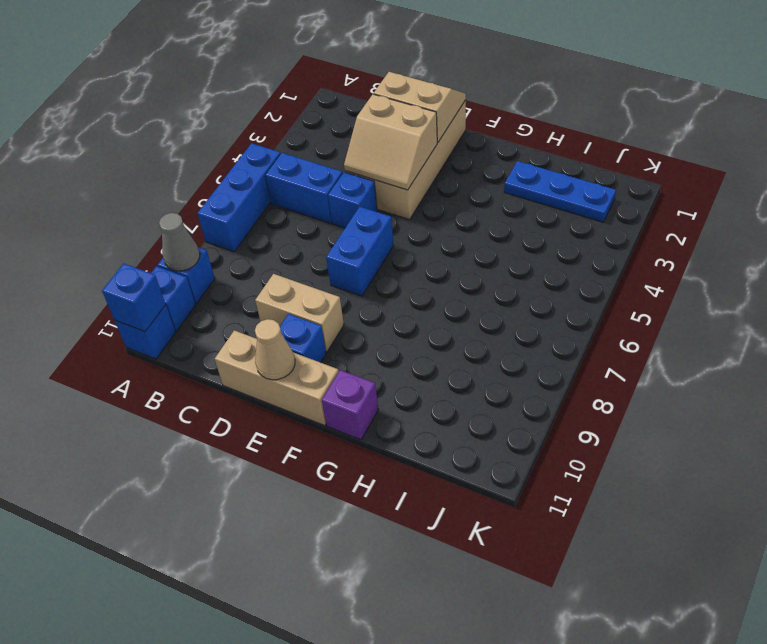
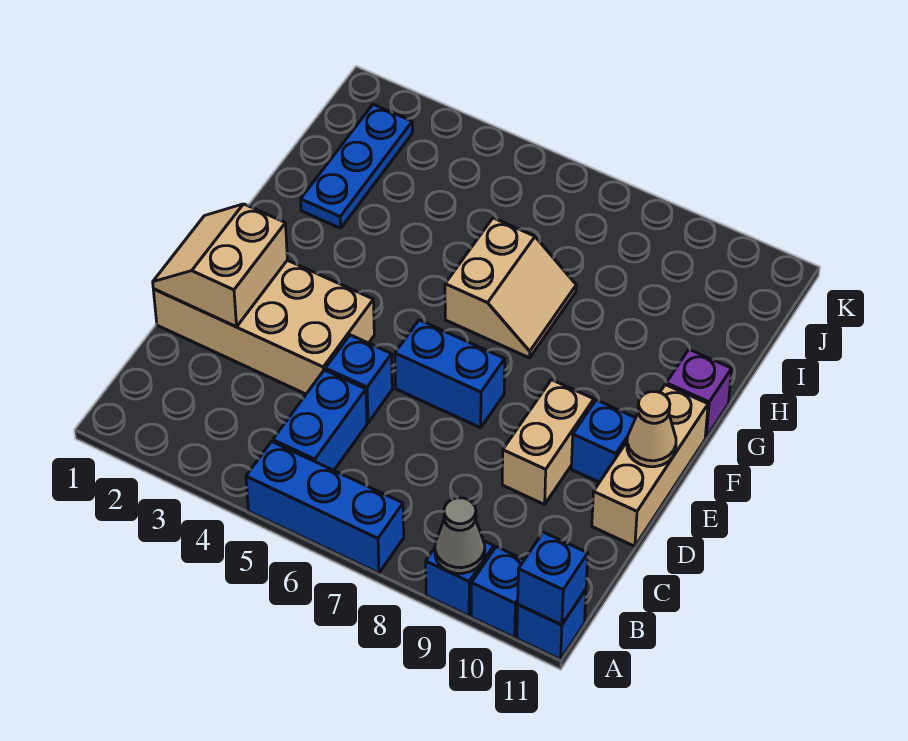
tan slope D3:E4 level 2 top 3 -> tan slope G6:H7 level 1 top 6

